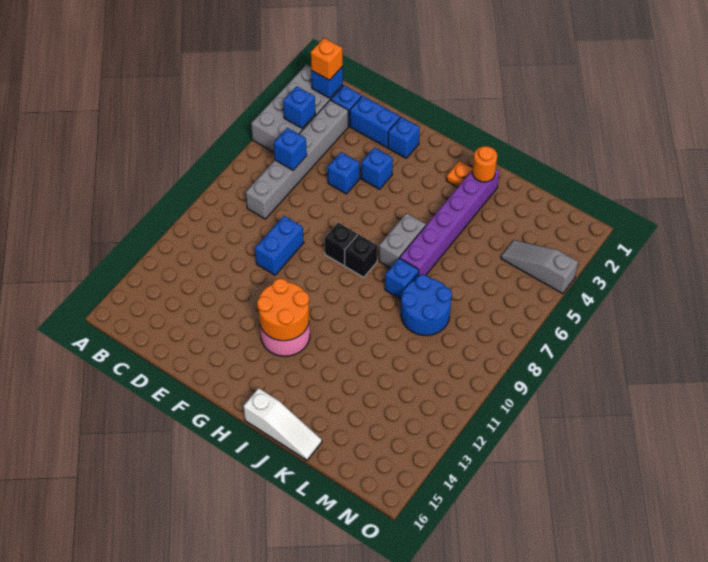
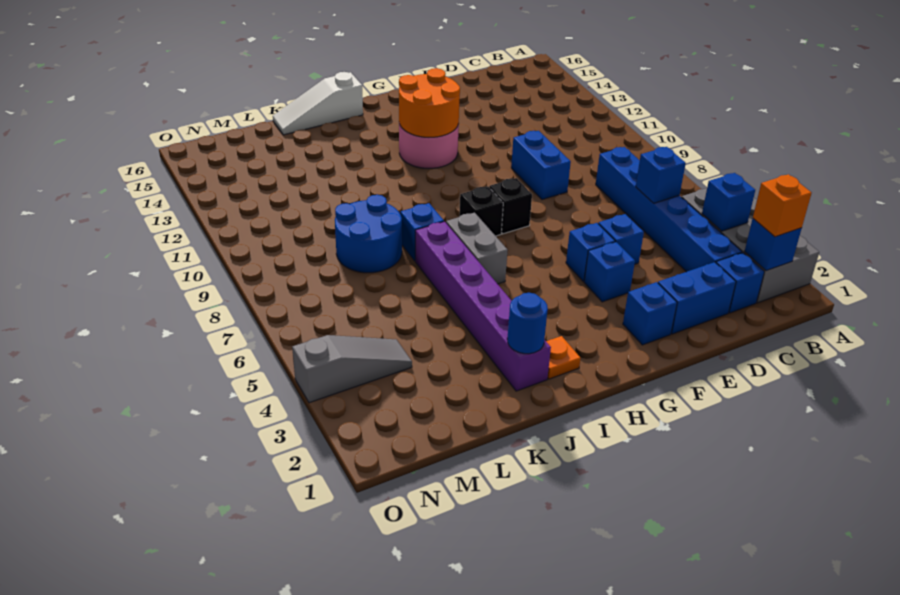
grey brick C3:C8 level 1 -> blue brick C3:C8 level 1
none -> blue brick F5 level 1
orange round brick J2 level 2 -> blue round brick J2 level 2

